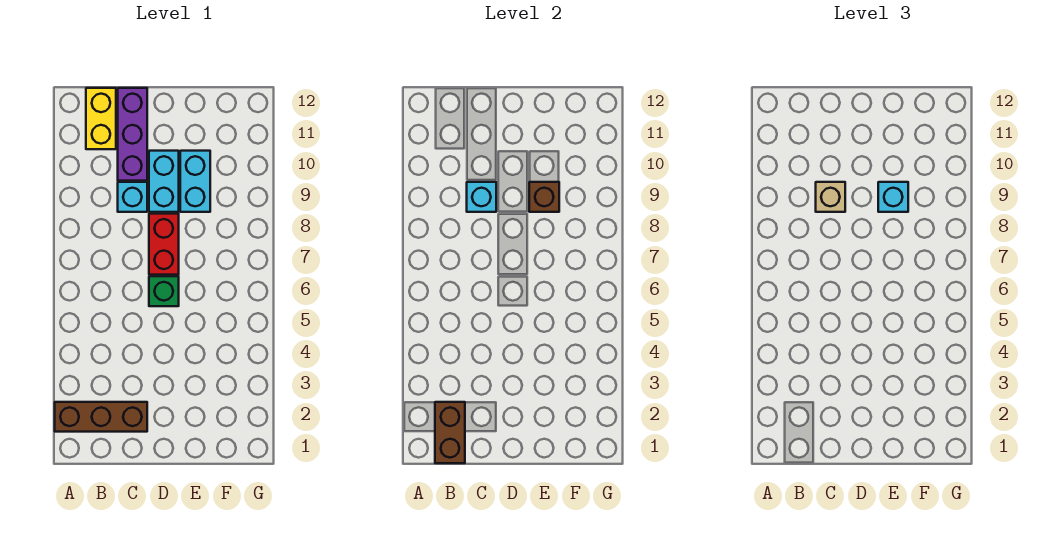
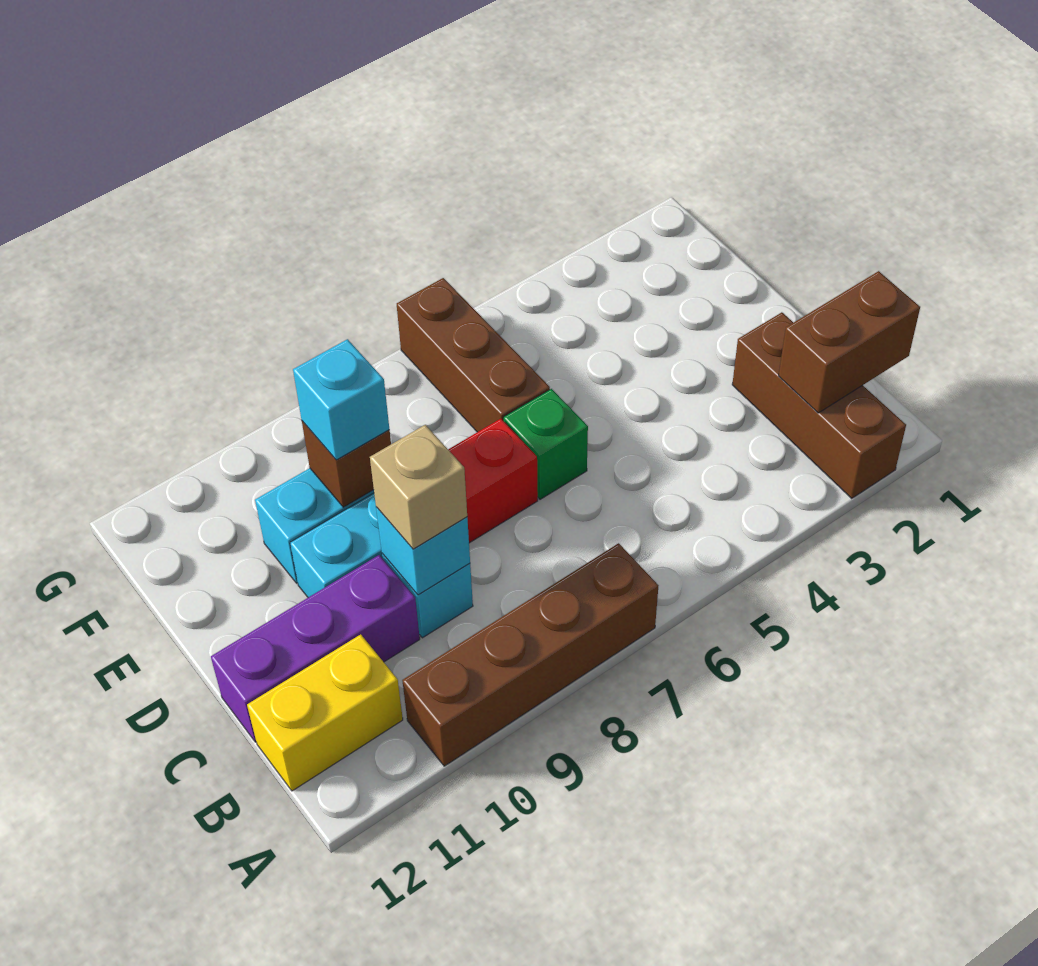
none -> brown brick A7:A10 level 1
none -> brown brick E6:G6 level 1

